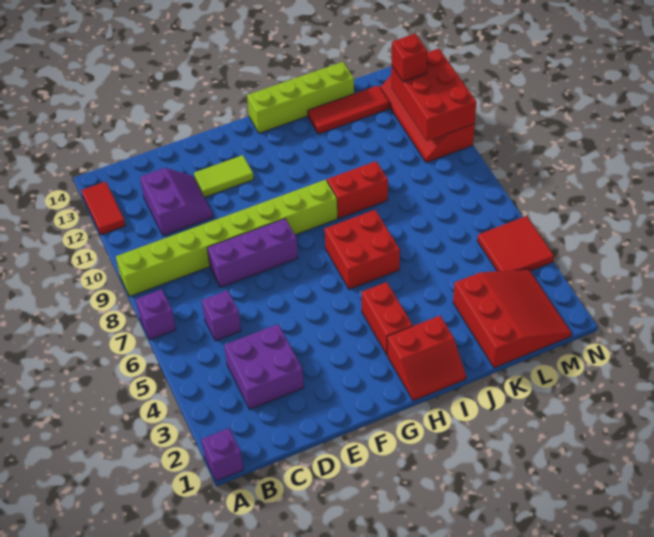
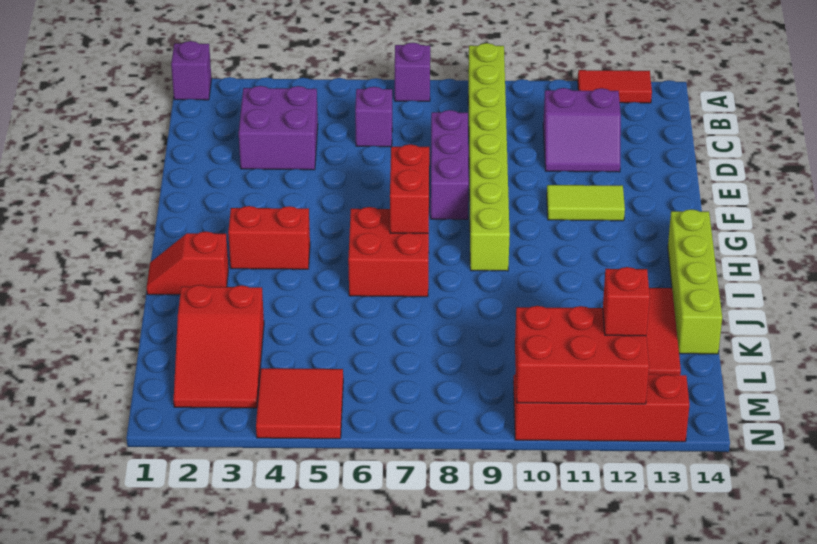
lime tile E12:F12 level 1 -> lime tile F11:F12 level 1
red slope H1:I2 level 1 top 2 -> red slope I1:I2 level 1 top 2
red brick I9:J9 level 1 -> red brick G7:H7 level 2
red slope K1:M3 level 1 top K -> red slope K2:M3 level 1 top K

